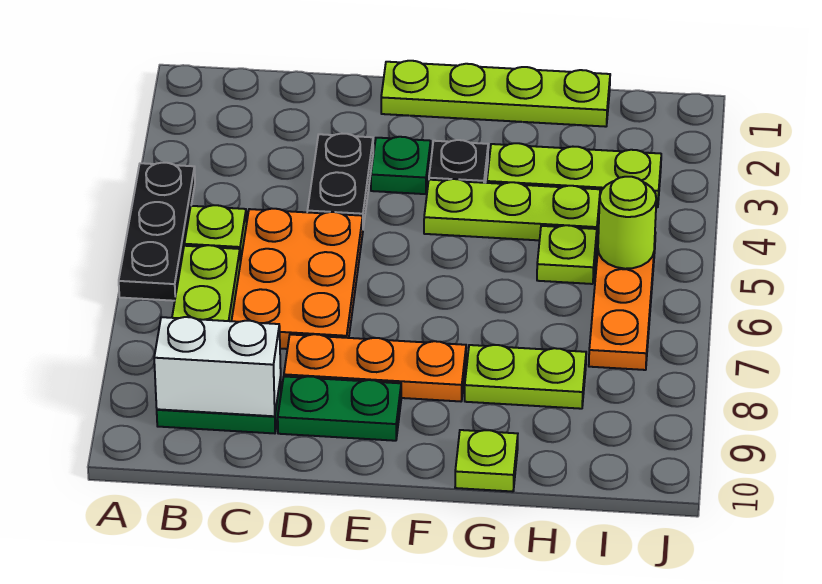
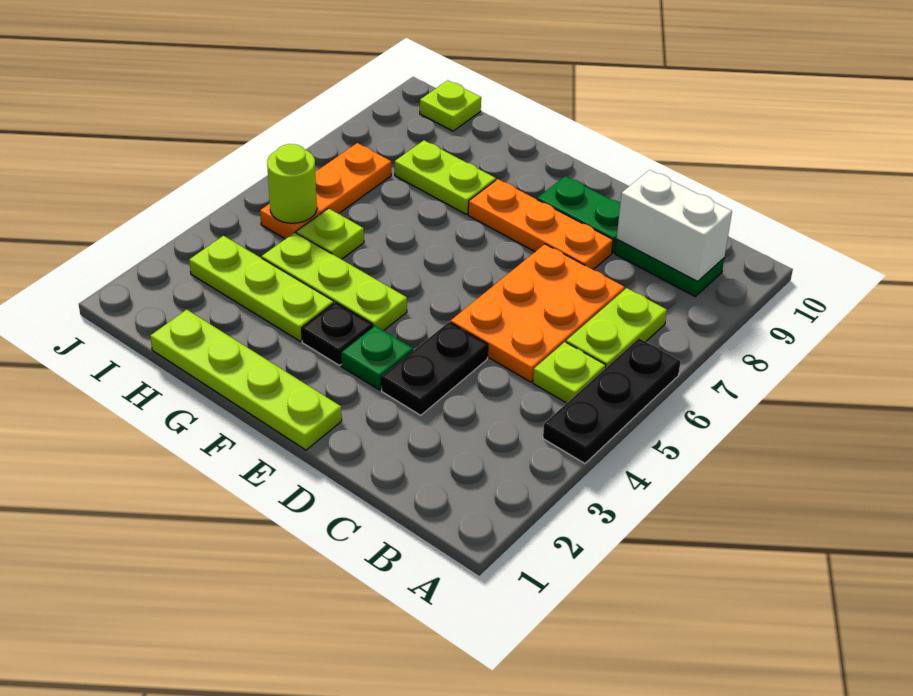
lime plate G10 level 1 -> lime plate I10 level 1

